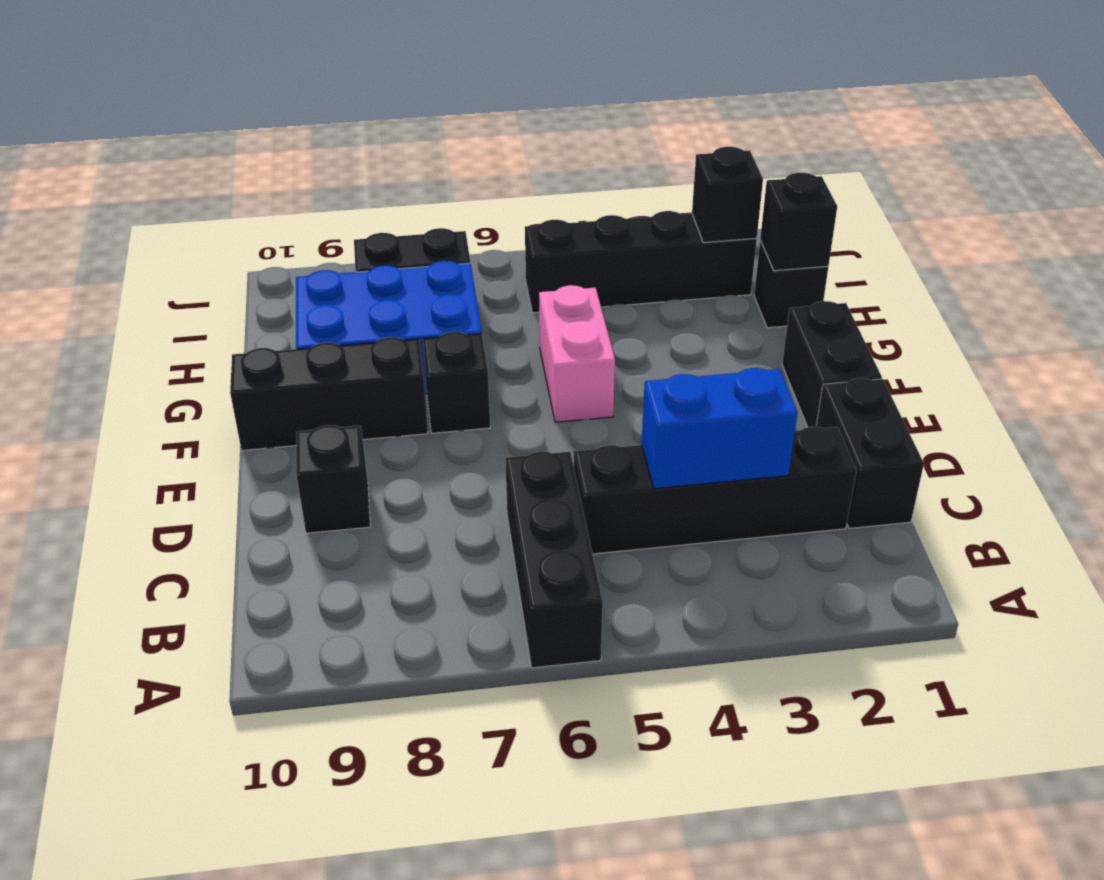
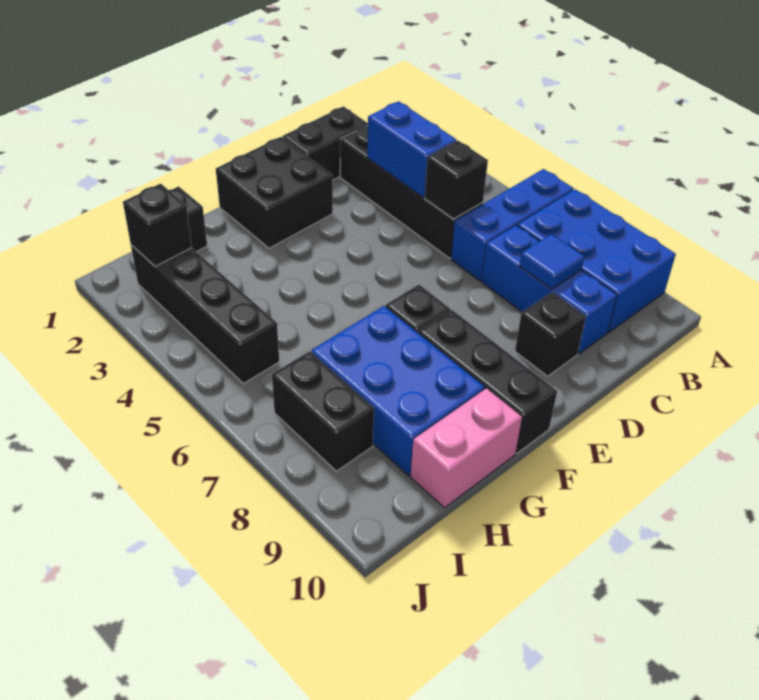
black brick A6:C6 level 1 -> blue brick A6:C6 level 1
none -> blue brick A7:B9 level 1
none -> blue brick C7:C9 level 1
none -> blue tile C8 level 2
black brick E1:F1 level 1 -> black brick E1:F2 level 1
pink brick F5:G5 level 1 -> pink brick G10:H10 level 1
black brick H1 level 2 -> black brick C5 level 2

